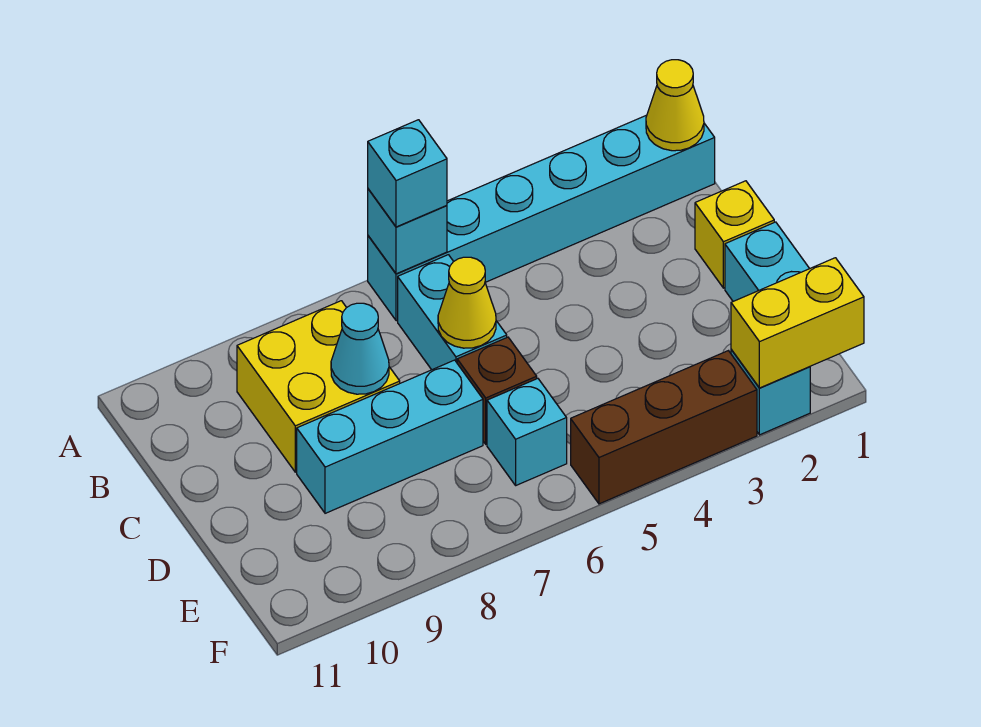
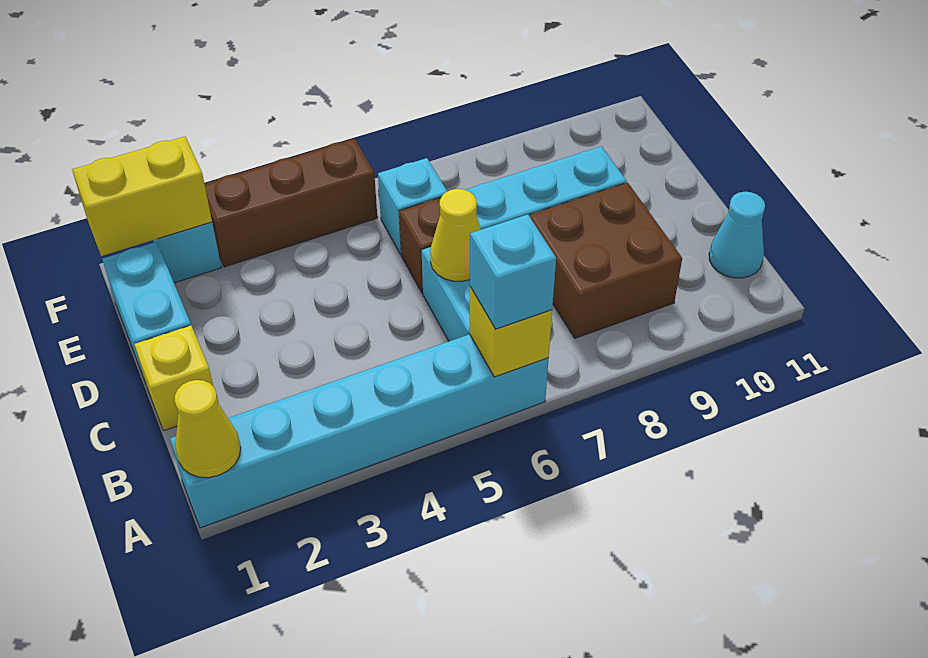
cyan brick A6 level 2 -> yellow brick A6 level 2
yellow brick B8:C9 level 1 -> brown brick B8:C9 level 1
cyan cone C8 level 2 -> cyan cone B11 level 1

